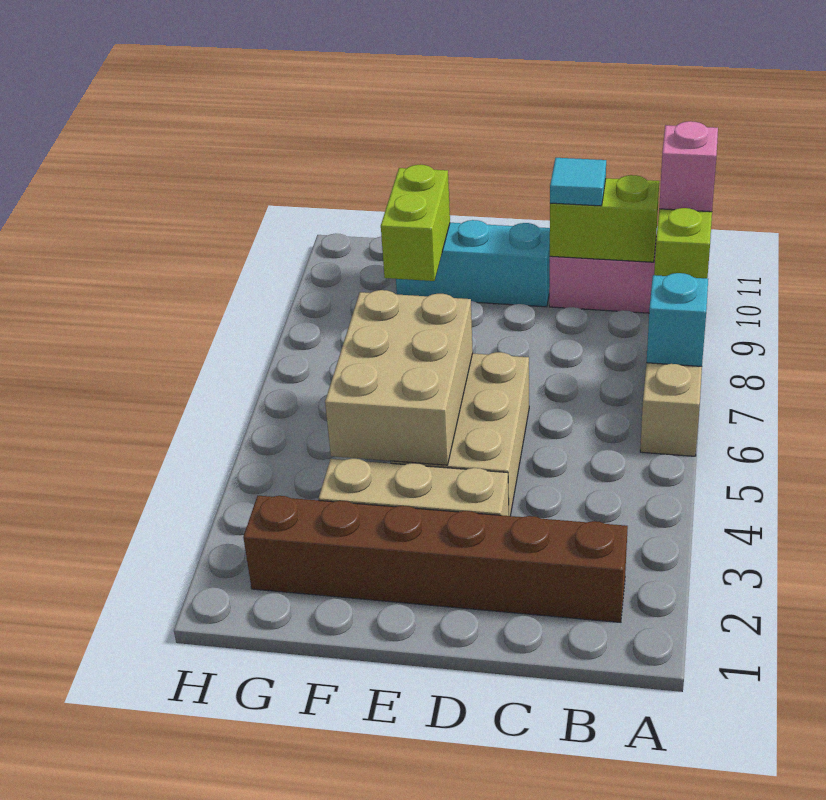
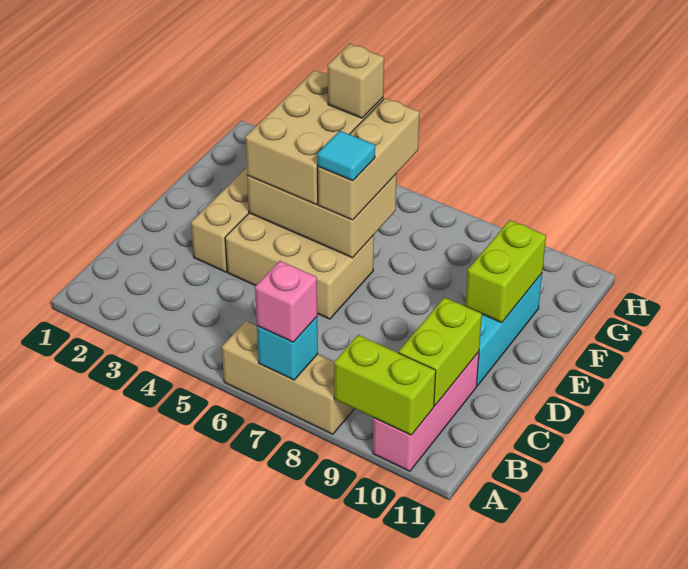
pink brick A10 level 3 -> pink brick A7 level 3
brown brick B2:G2 level 1 -> none
cyan tile C10 level 3 -> cyan tile E6 level 4
none -> tan brick E4:G5 level 3
none -> tan brick E6:G6 level 3
lime brick F9:F10 level 2 -> lime brick E10:F10 level 2
none -> tan brick G5 level 4

